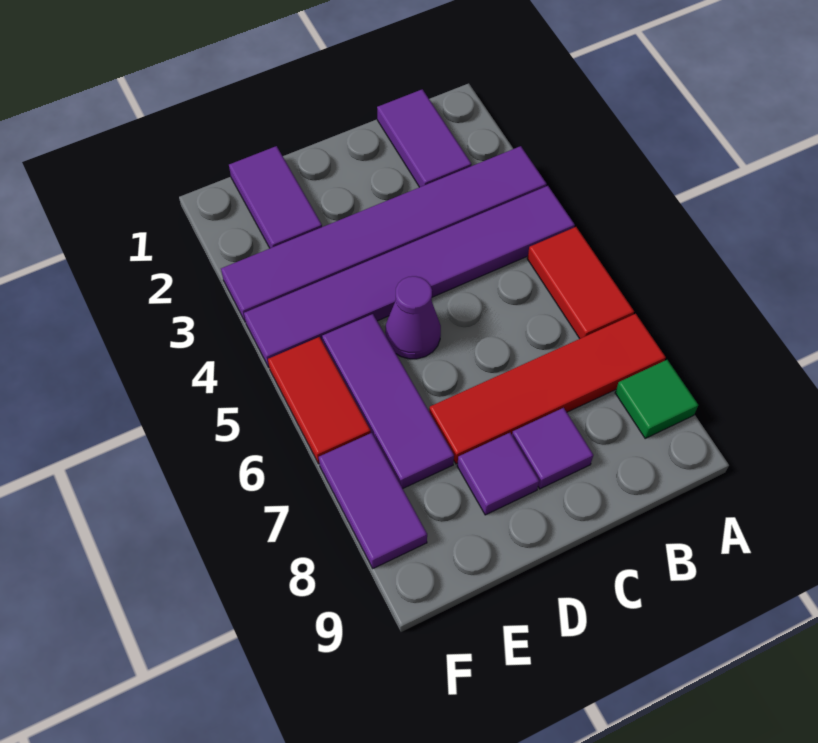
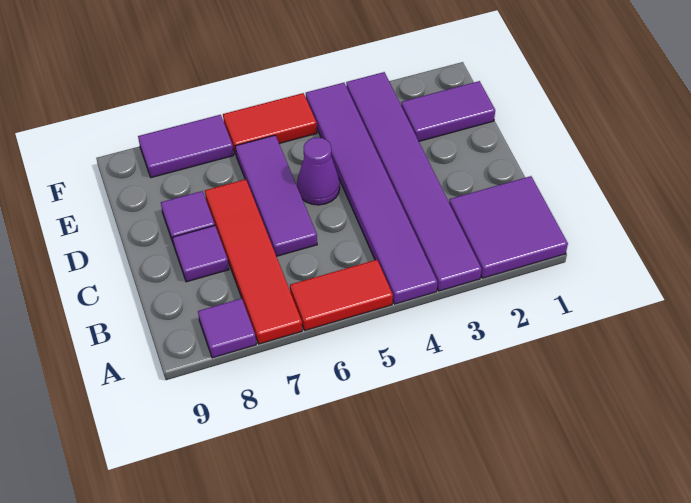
green tile A8 level 1 -> purple tile A8 level 1
purple tile B1:B2 level 1 -> purple tile A1:B2 level 1
purple tile E5:E7 level 1 -> purple tile C6:E6 level 1

